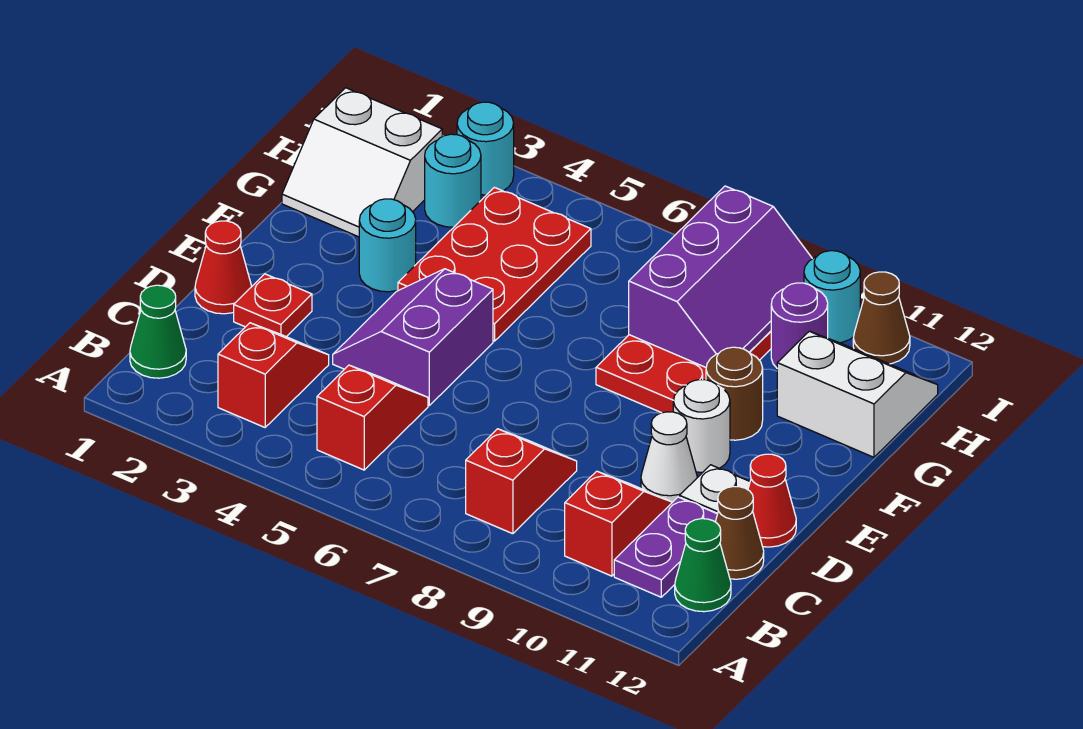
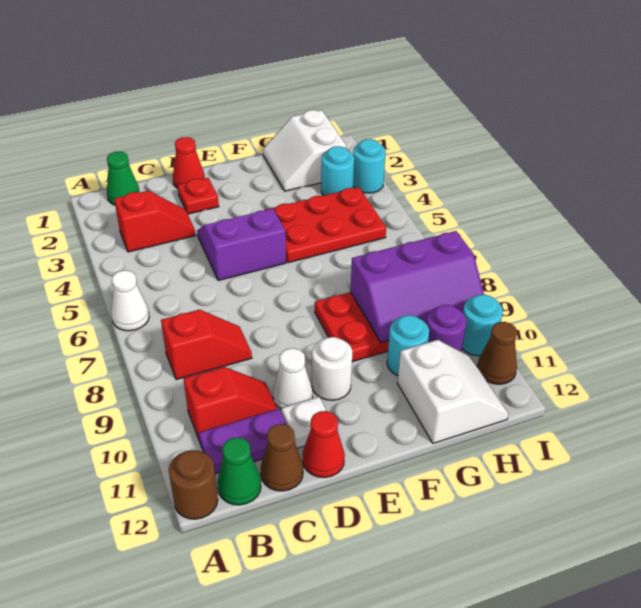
none -> white cone A6 level 1
red slope B5:C5 level 1 top B -> none
cyan round brick F3 level 1 -> cyan round brick G10 level 1
brown round brick F10 level 1 -> brown round brick A12 level 1

